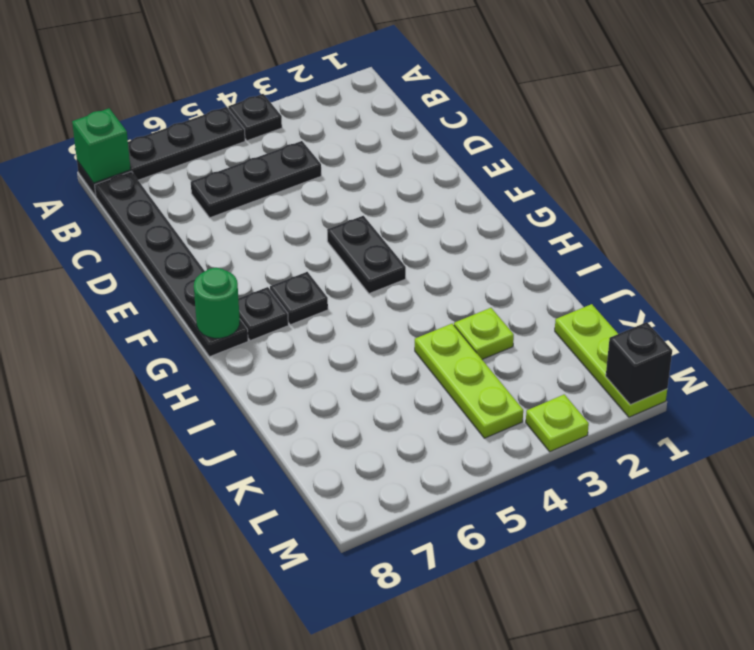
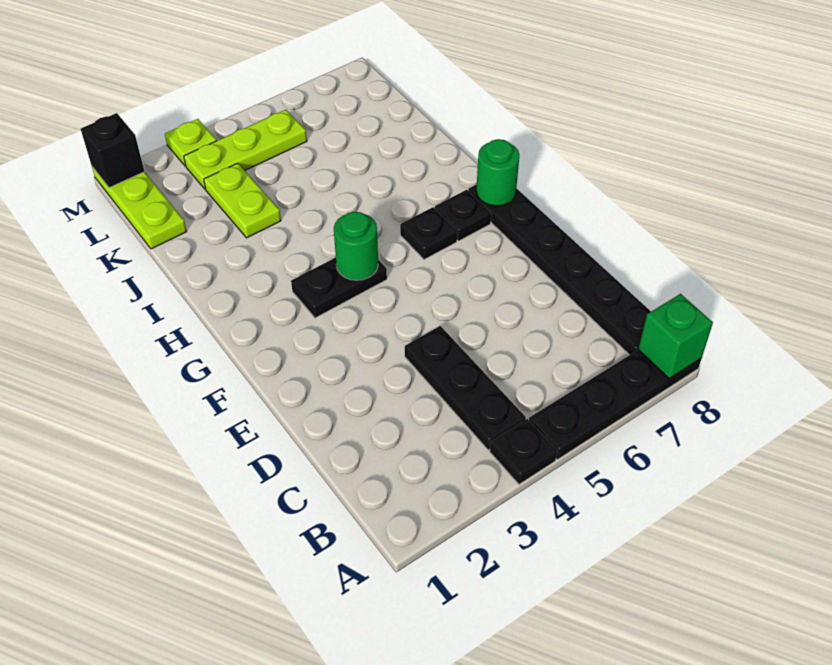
black plate C4:C6 level 1 -> black plate B4:D4 level 1
black plate F4:G4 level 1 -> black plate G3:G4 level 1
none -> green round brick G4 level 2
lime plate J3 level 1 -> lime plate J3:K3 level 1
lime plate J4:L4 level 1 -> lime plate L3:L5 level 1

